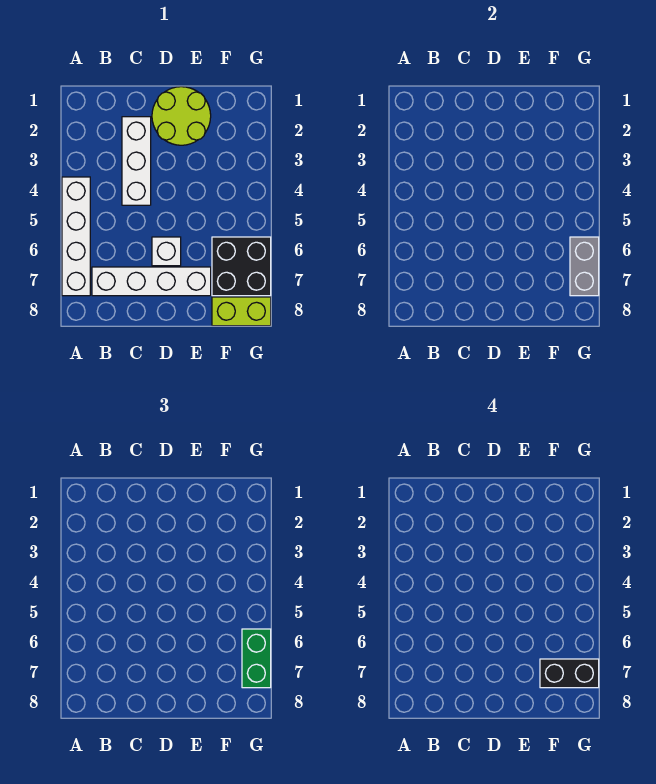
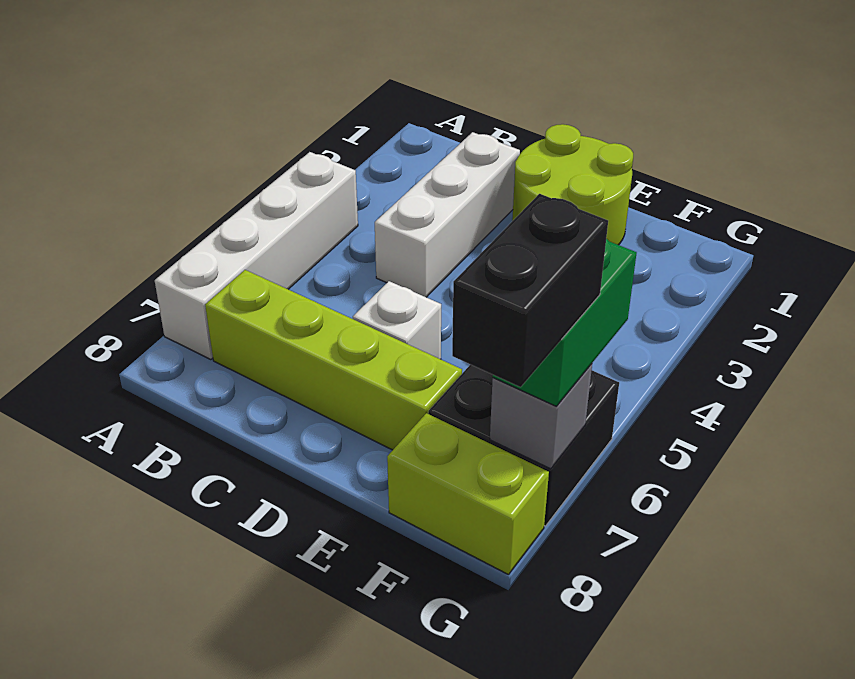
white brick B7:E7 level 1 -> lime brick B7:E7 level 1
black brick F7:G7 level 4 -> black brick G7:G8 level 4
grey brick G6:G7 level 2 -> grey brick G7 level 2

